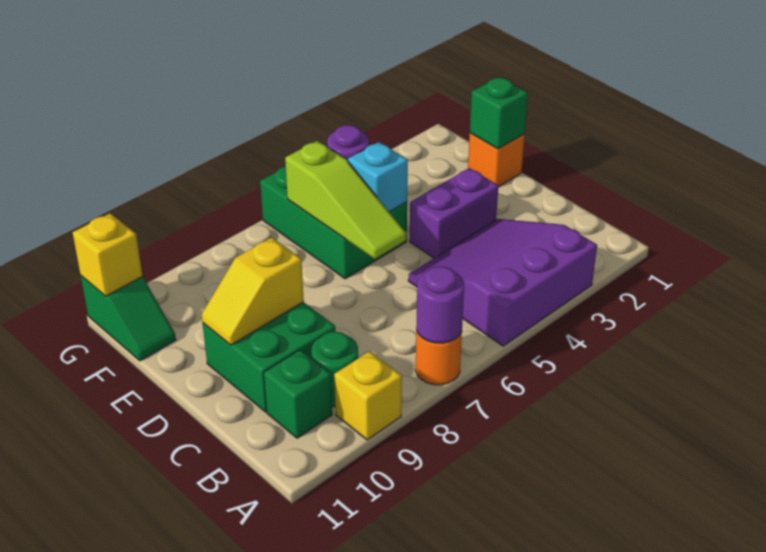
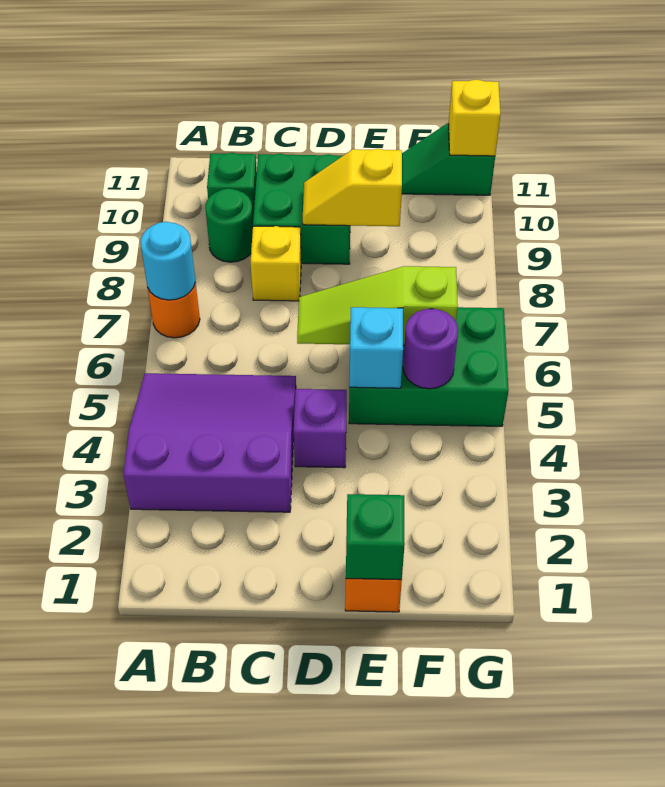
purple slope A3:C5 level 1 top A -> purple slope A3:C5 level 1 top 3
purple round brick A7 level 2 -> cyan round brick A7 level 2
yellow brick A9 level 1 -> yellow brick C8 level 1
purple brick D3:D4 level 1 -> purple brick D4 level 1
yellow slope D9:D10 level 2 top 9 -> yellow slope D9:E9 level 2 top E

